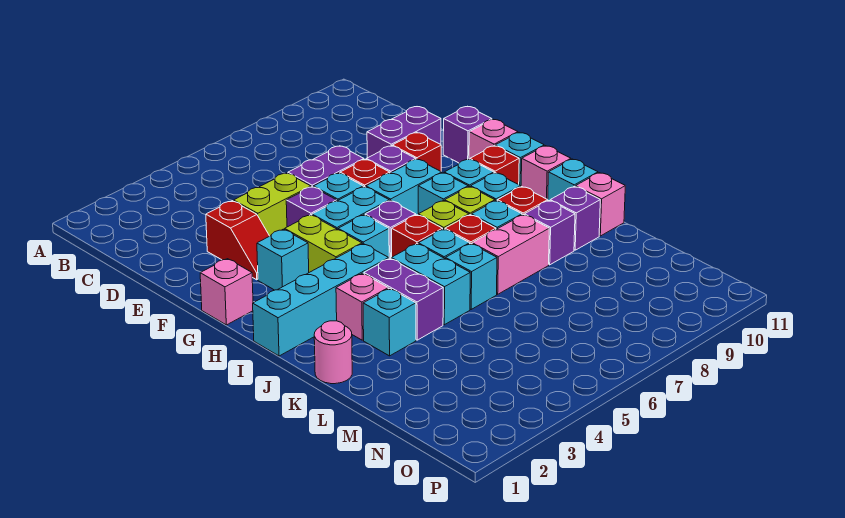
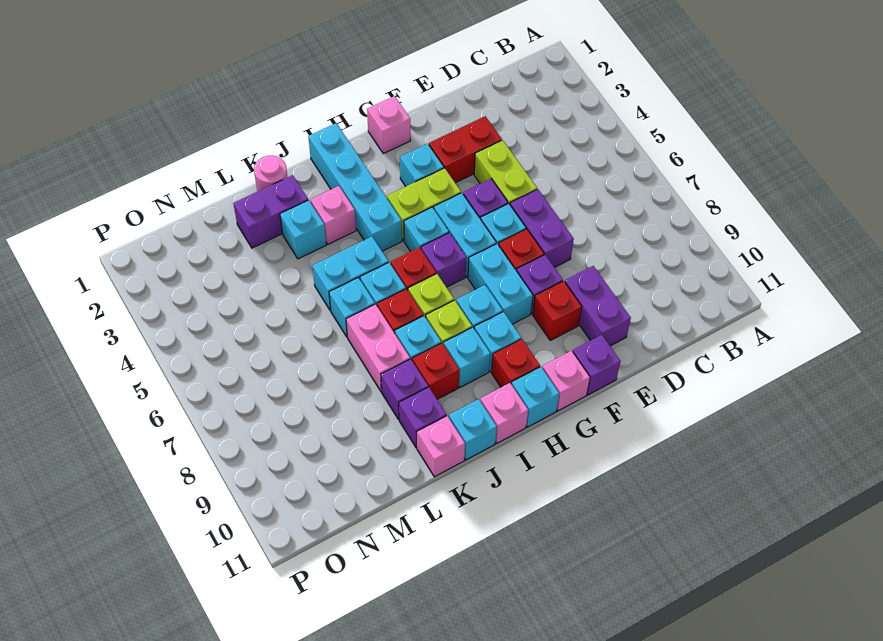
red slope E3:F3 level 1 top E -> red brick E3:F3 level 1
purple brick J4:K4 level 1 -> purple brick K2:L2 level 1

